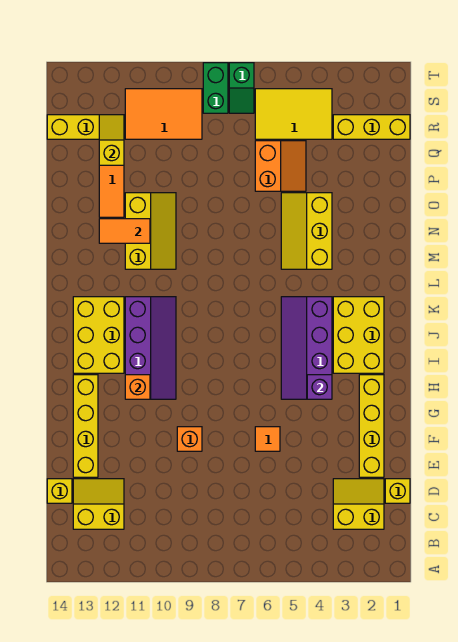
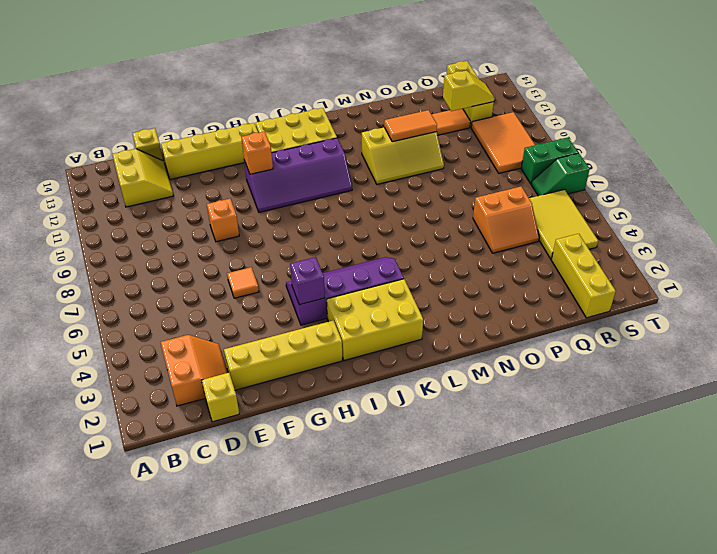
yellow slope C2:D3 level 1 top C -> orange slope C2:D3 level 1 top C
yellow slope M4:O5 level 1 top 4 -> none
orange tile N11:N12 level 2 -> orange tile N11:O11 level 2

